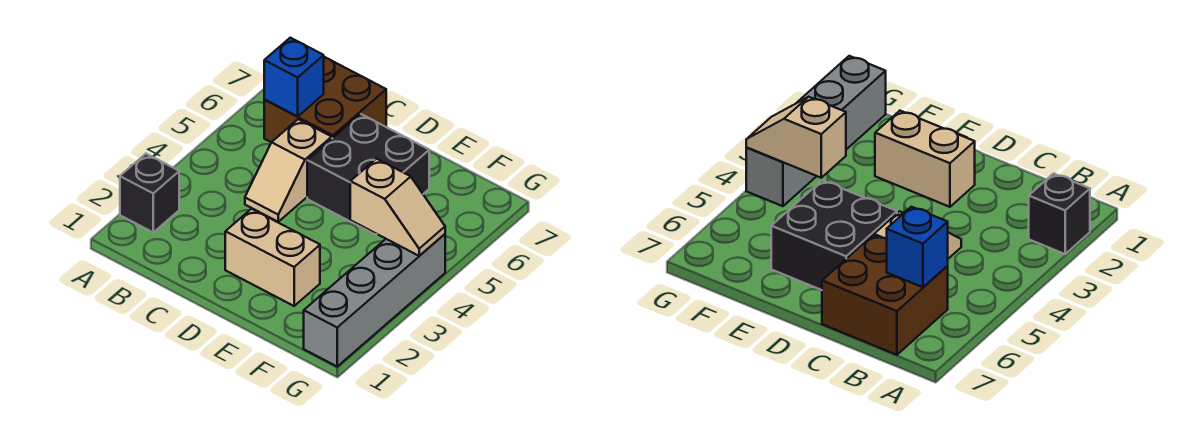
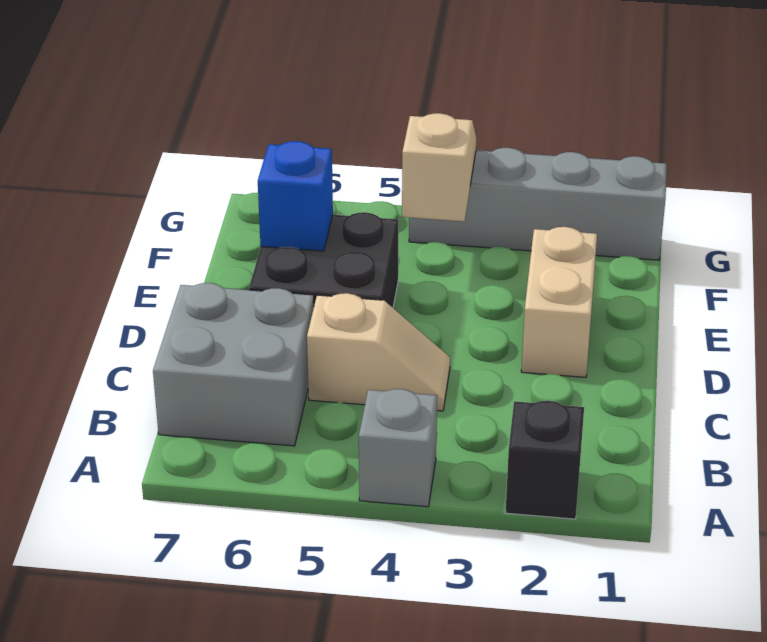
none -> grey brick A4 level 1
brown brick B6:C7 level 1 -> grey brick B6:C7 level 1
blue brick B6 level 2 -> blue brick E6 level 2

